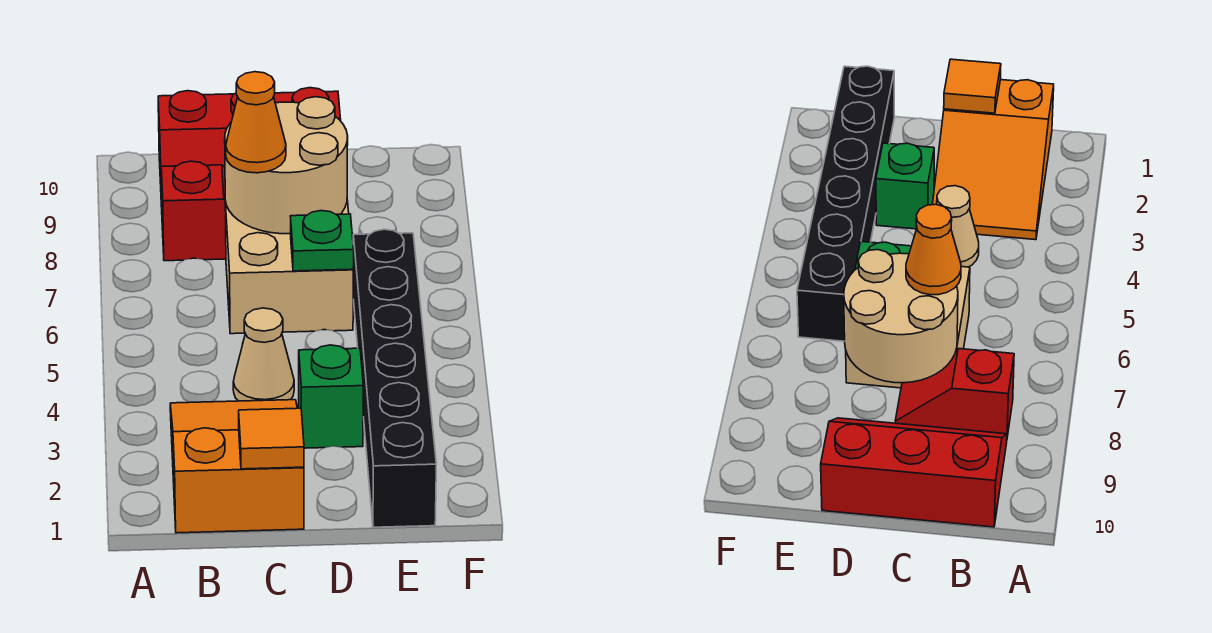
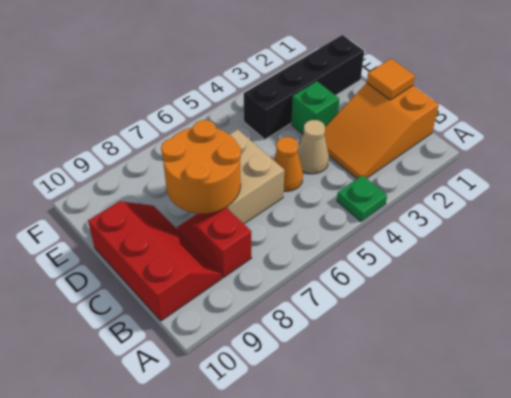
tan round brick C7:D8 level 2 -> orange round brick C7:D8 level 2
orange cone C7 level 3 -> orange cone C5 level 1
green plate D6 level 2 -> green plate A4 level 1
black brick E1:E6 level 1 -> black brick E1:E4 level 1

